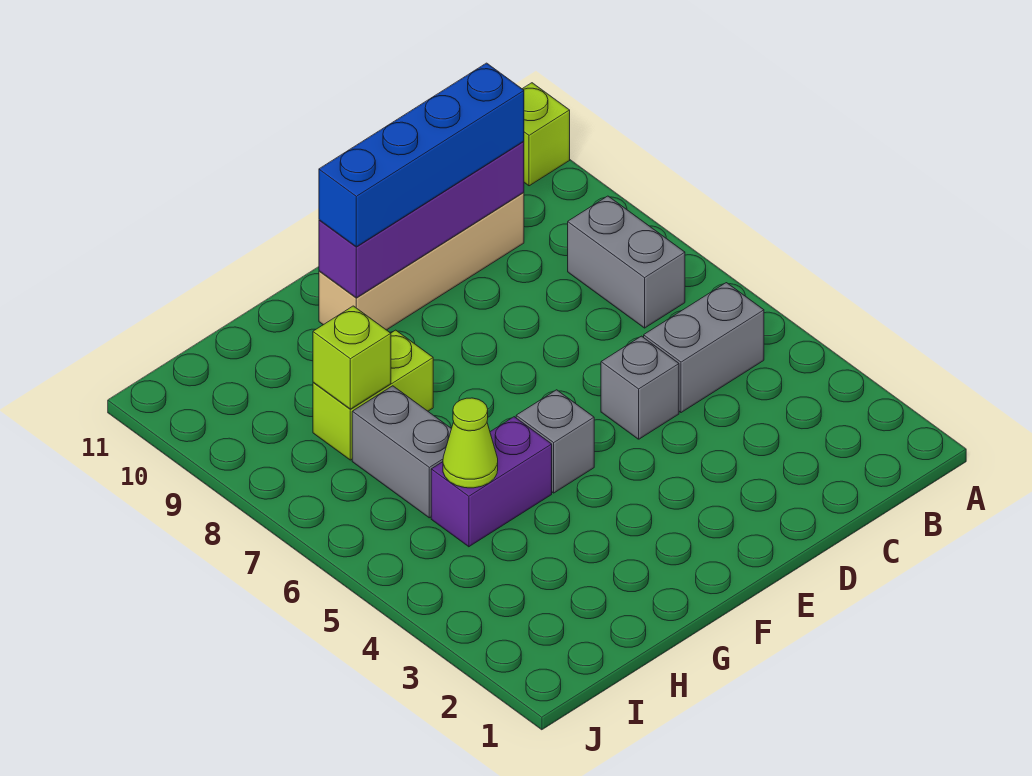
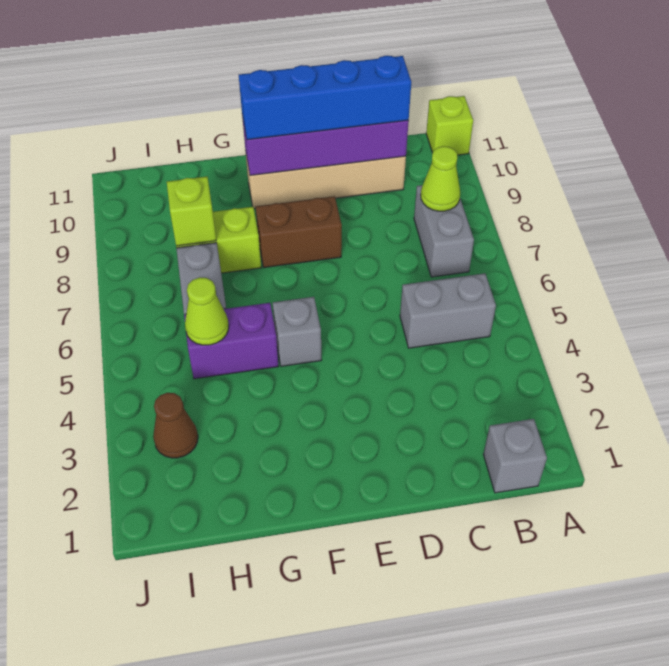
none -> lime cone B8 level 2
grey brick D5 level 1 -> grey brick B1 level 1
none -> brown brick E8:F8 level 1
none -> brown cone I3 level 1

